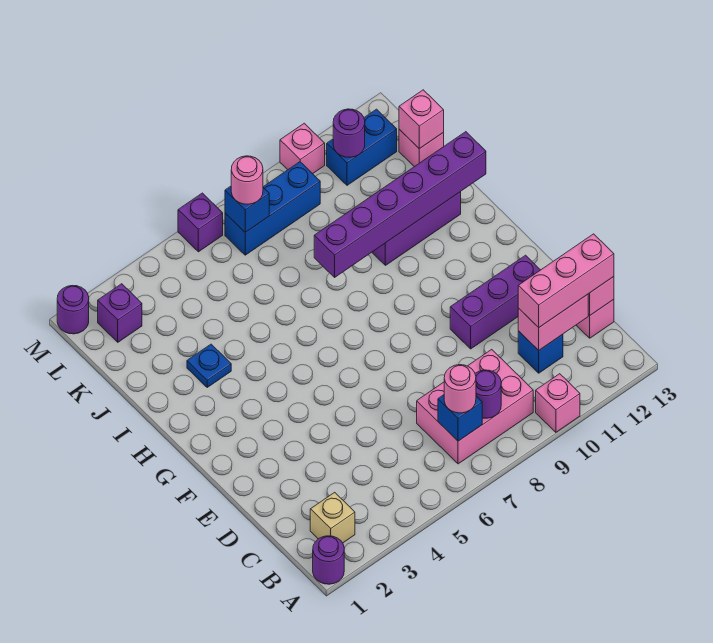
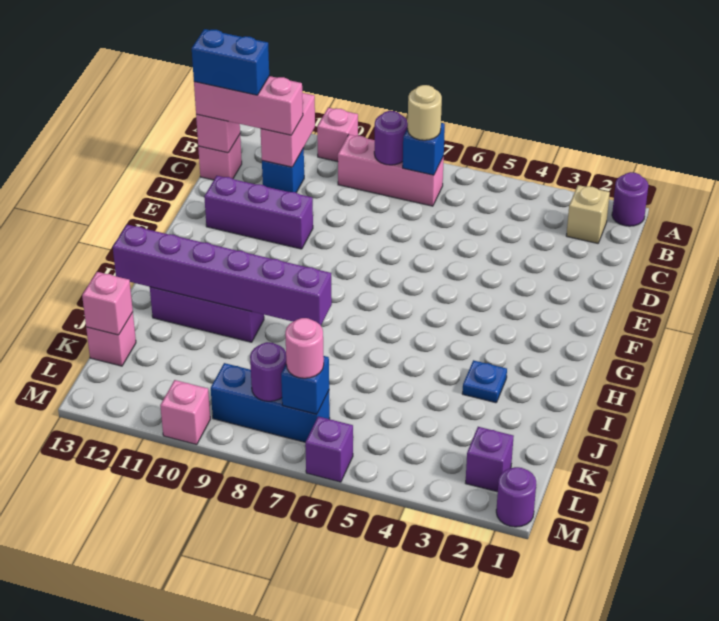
pink brick B7:C9 level 1 -> pink brick B7:B9 level 1
pink round brick B7 level 3 -> tan round brick B7 level 3
pink brick C11:C12 level 2 -> pink brick B11:C11 level 2
blue brick L11:L12 level 1 -> blue brick C12:C13 level 4
purple round brick L11 level 2 -> purple round brick L8 level 2

